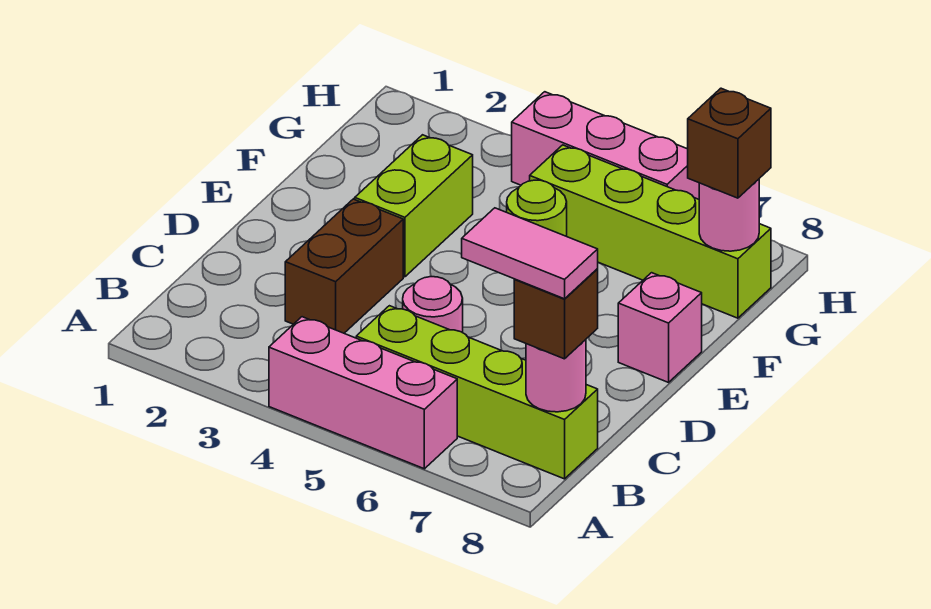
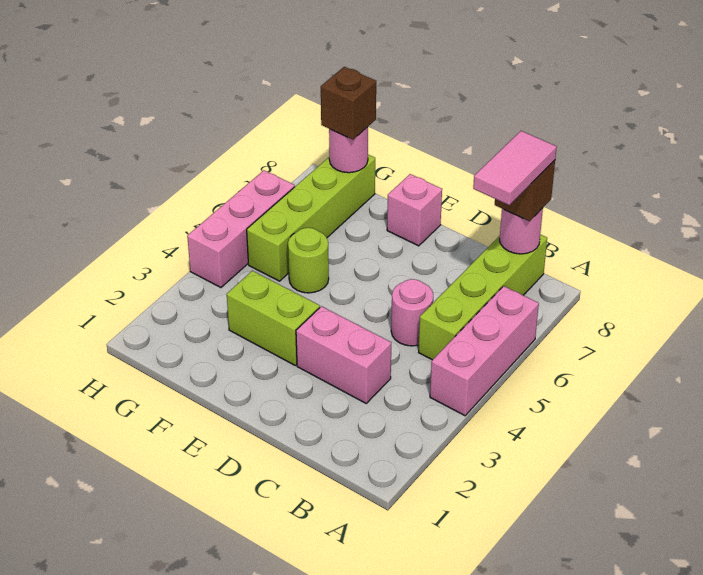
brown brick C3:D3 level 1 -> pink brick C3:D3 level 1

